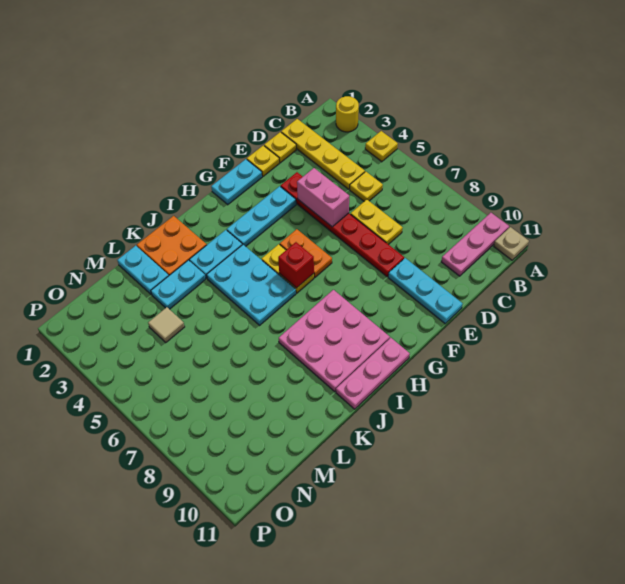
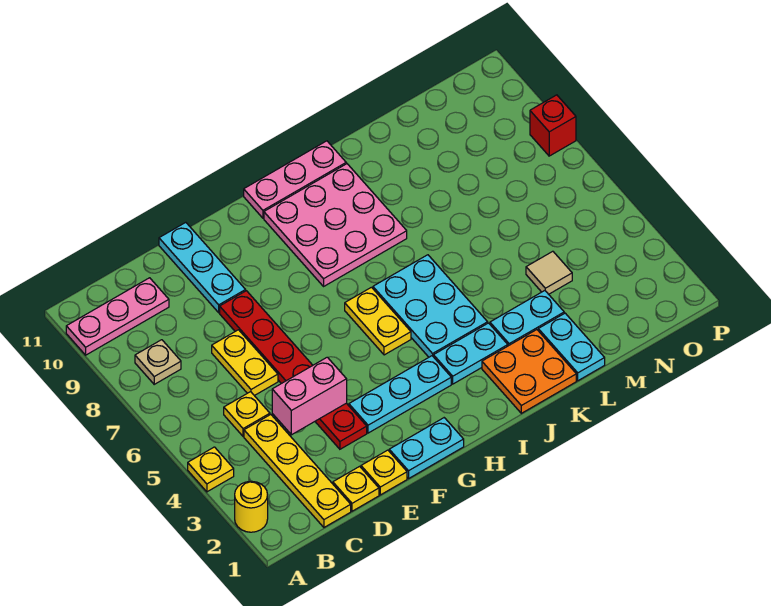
tan plate A11 level 1 -> tan plate B8 level 1
pink brick E4:E5 level 2 -> pink brick D4:E4 level 2
orange plate G5:G6 level 1 -> none
red brick H6 level 2 -> red brick P8 level 1

